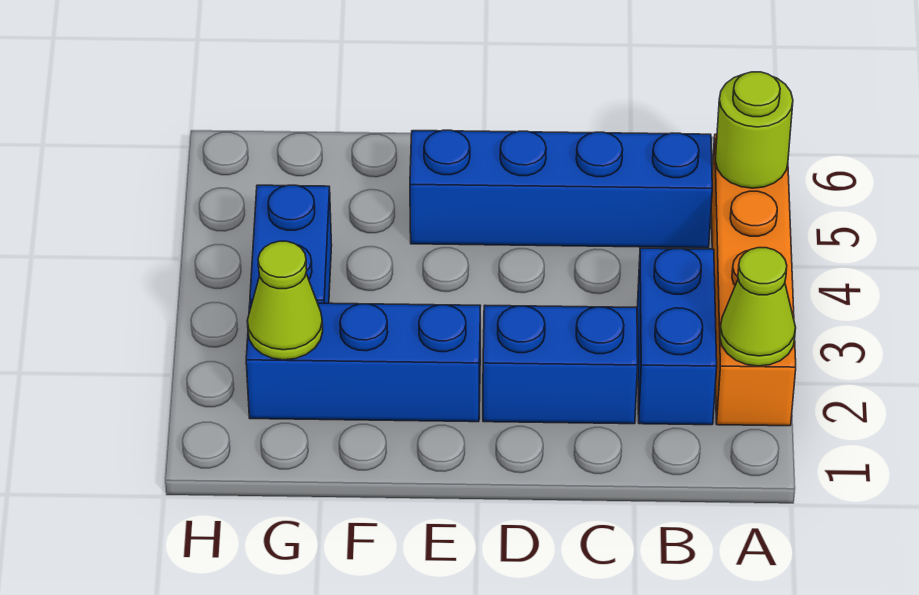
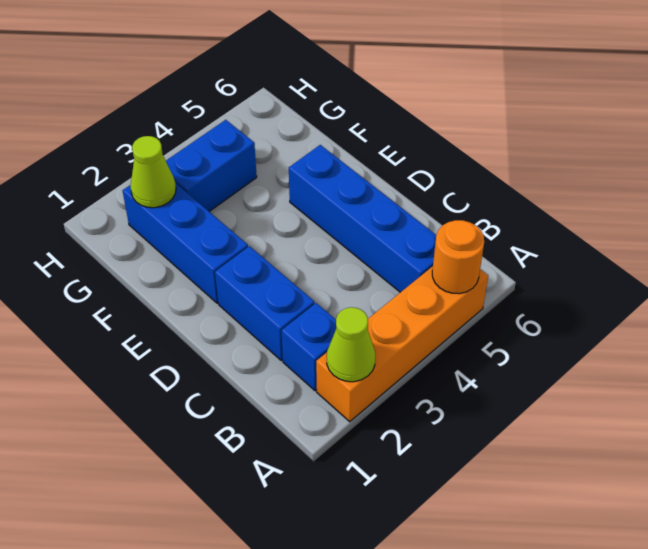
lime round brick A5 level 2 -> orange round brick A5 level 2
blue brick B2:B3 level 1 -> blue brick B2 level 1

